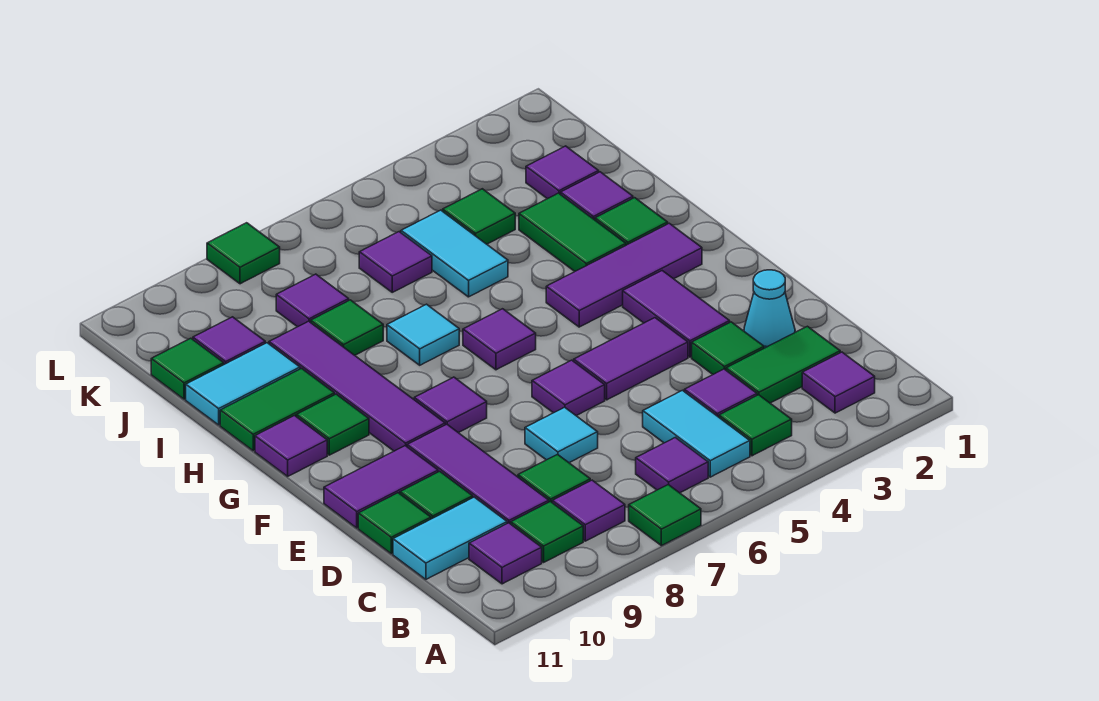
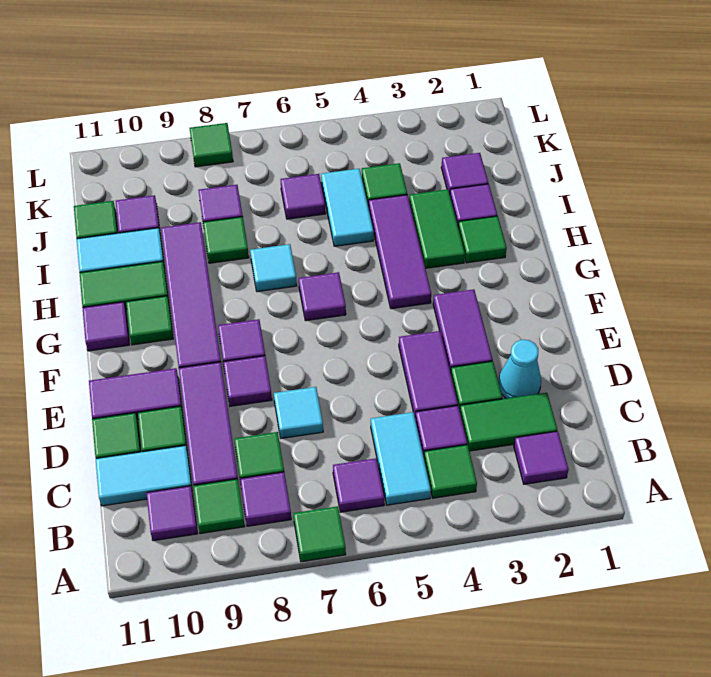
purple tile E4:E5 level 1 -> purple tile D4:E4 level 1
purple tile E6 level 1 -> purple tile E8 level 1
purple tile G2:G4 level 1 -> purple tile G4:I4 level 1

